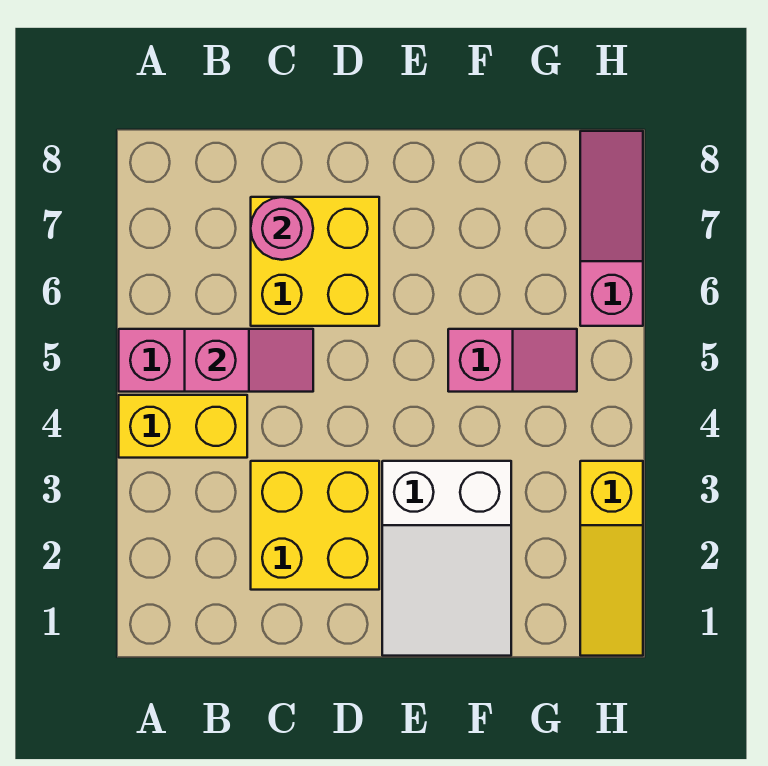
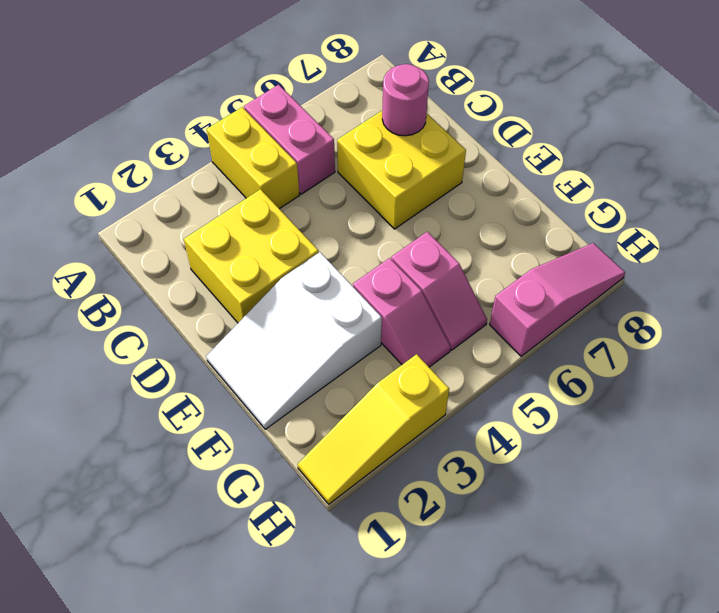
pink slope B5:C5 level 2 top B -> pink slope F4:G4 level 1 top F

